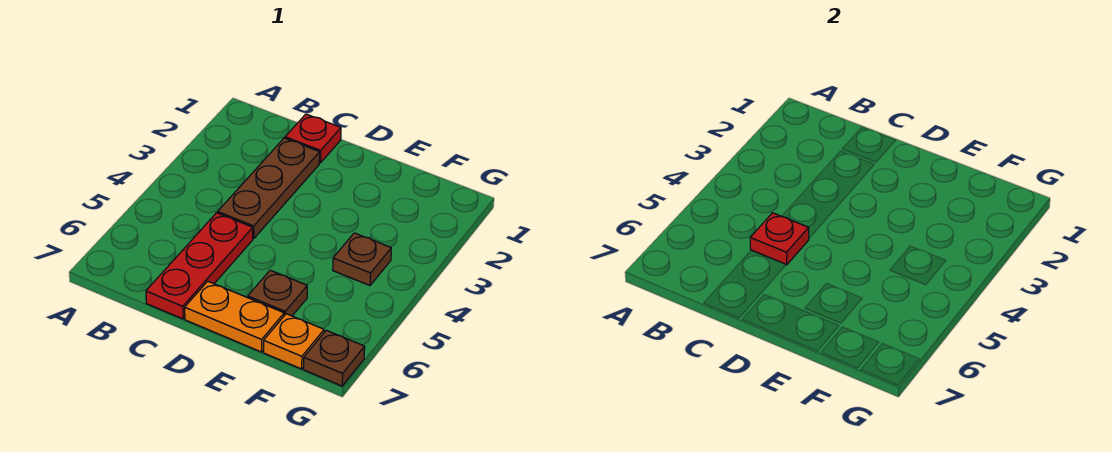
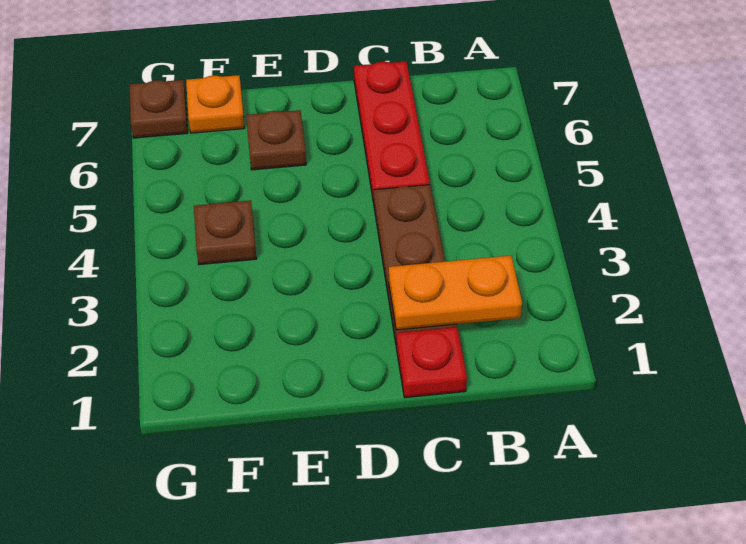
red plate C5 level 2 -> none
orange plate D7:E7 level 1 -> orange plate B2:C2 level 2

